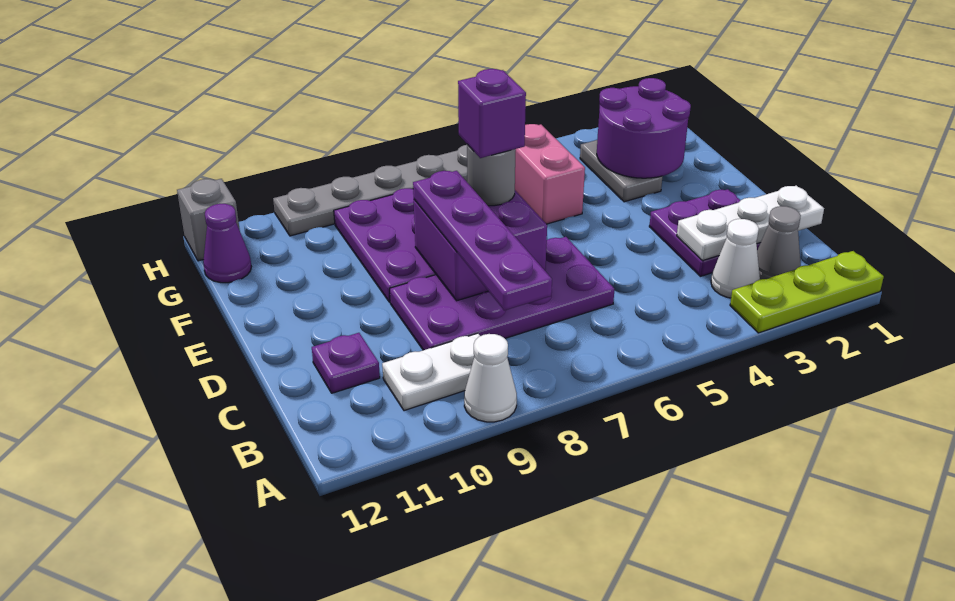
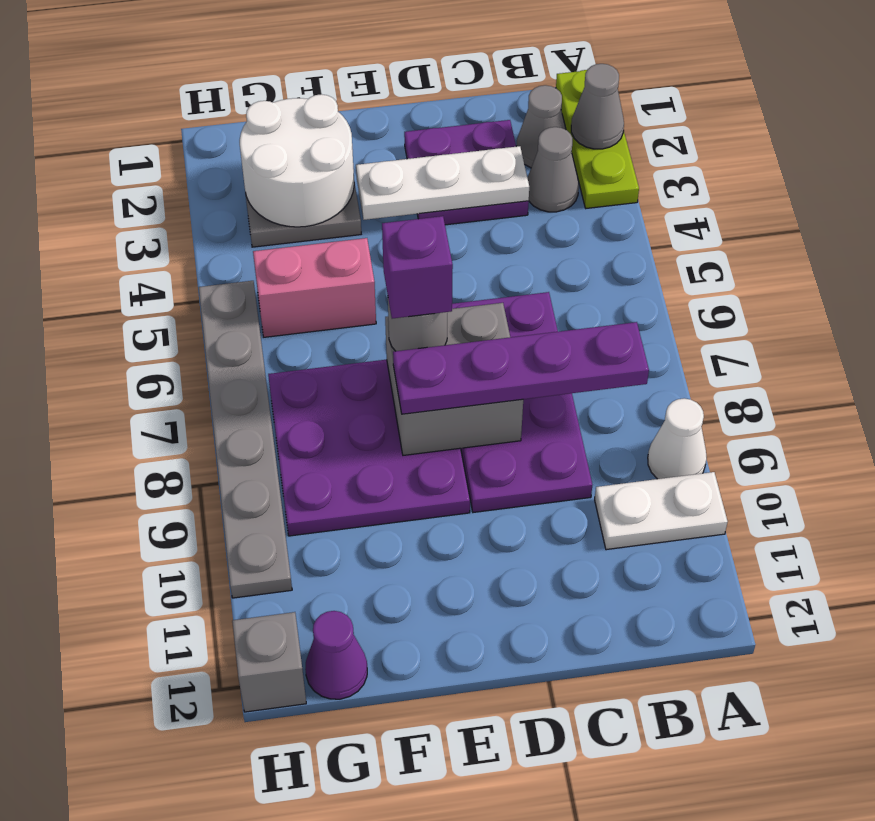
none -> grey cone A2 level 2
white cone B3 level 1 -> grey cone B3 level 1
white plate B9:B10 level 1 -> white plate A10:B10 level 1
white plate C1:C3 level 2 -> white plate C3:E3 level 2
purple plate C11 level 1 -> none
purple brick D7:E8 level 2 -> grey brick D7:E8 level 2
purple round brick F2:G3 level 2 -> white round brick F2:G3 level 2

